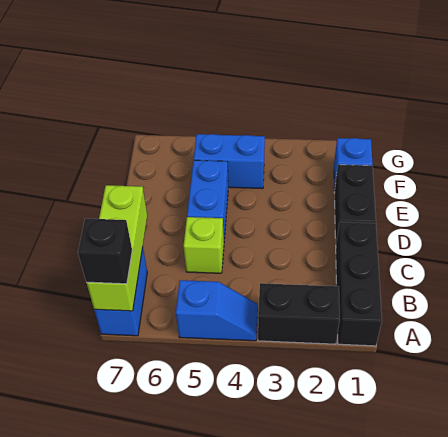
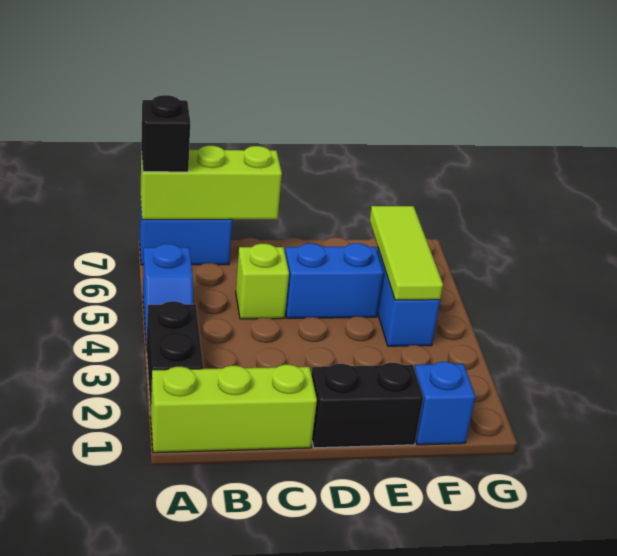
black brick A1:C1 level 1 -> lime brick A1:C1 level 1
none -> lime tile F4:F6 level 2

